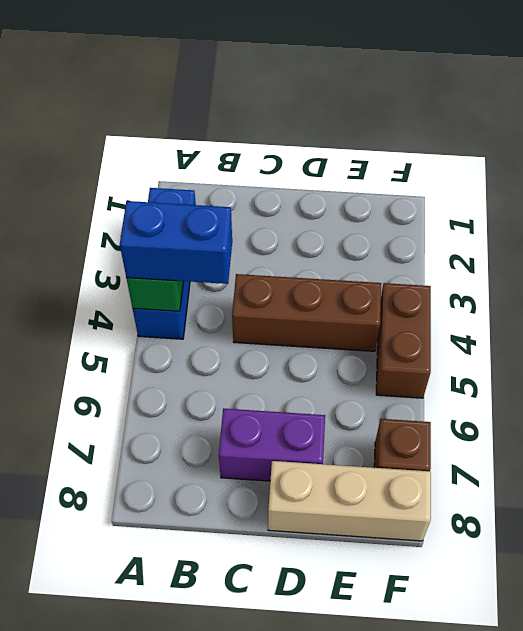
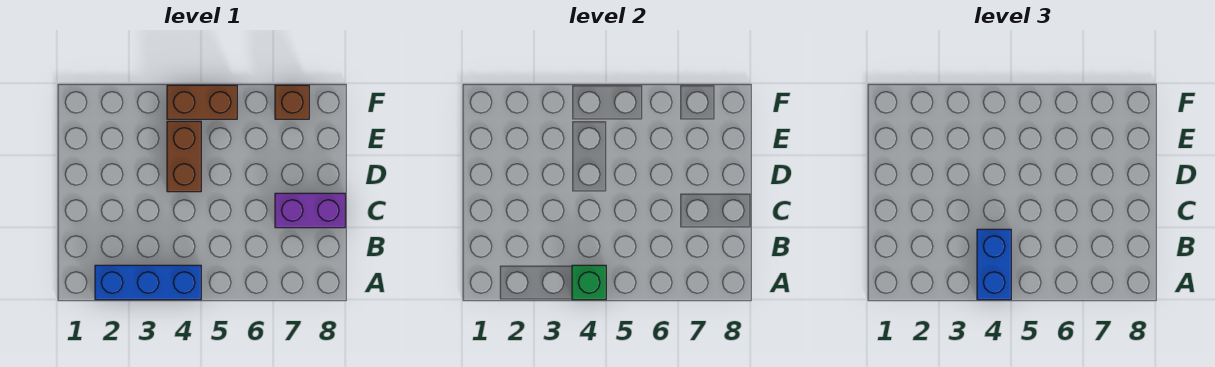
brown brick C4:E4 level 1 -> brown brick D4:E4 level 1
purple brick C7:D7 level 1 -> purple brick C7:C8 level 1
tan brick D8:F8 level 1 -> none

